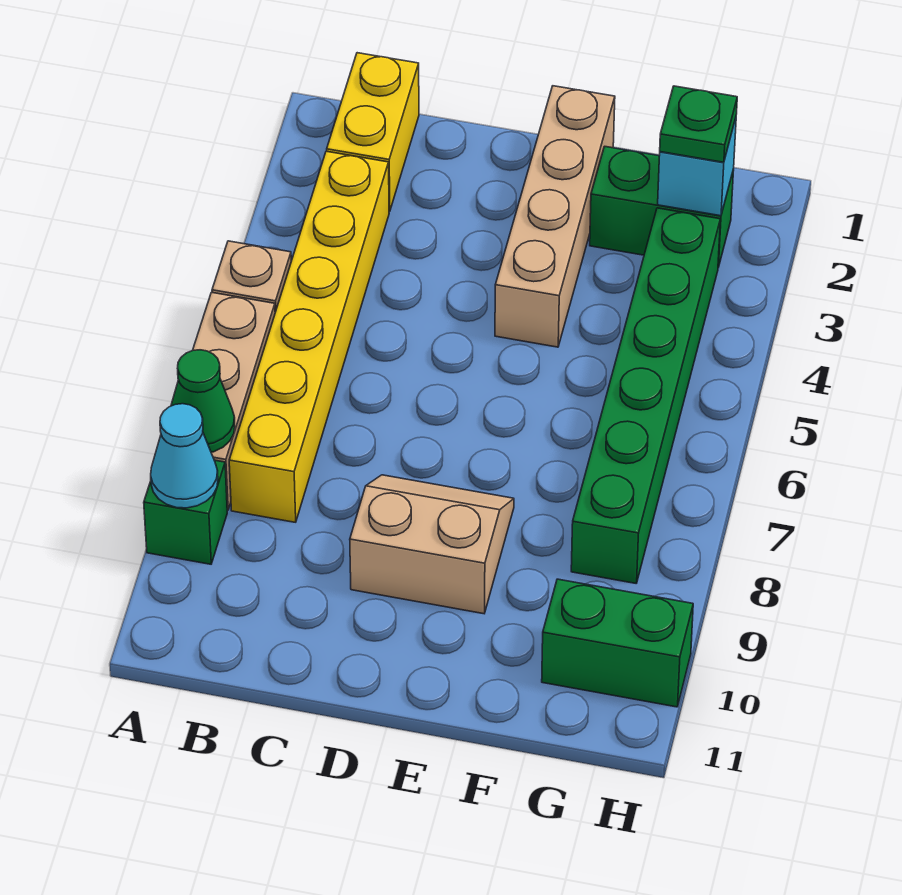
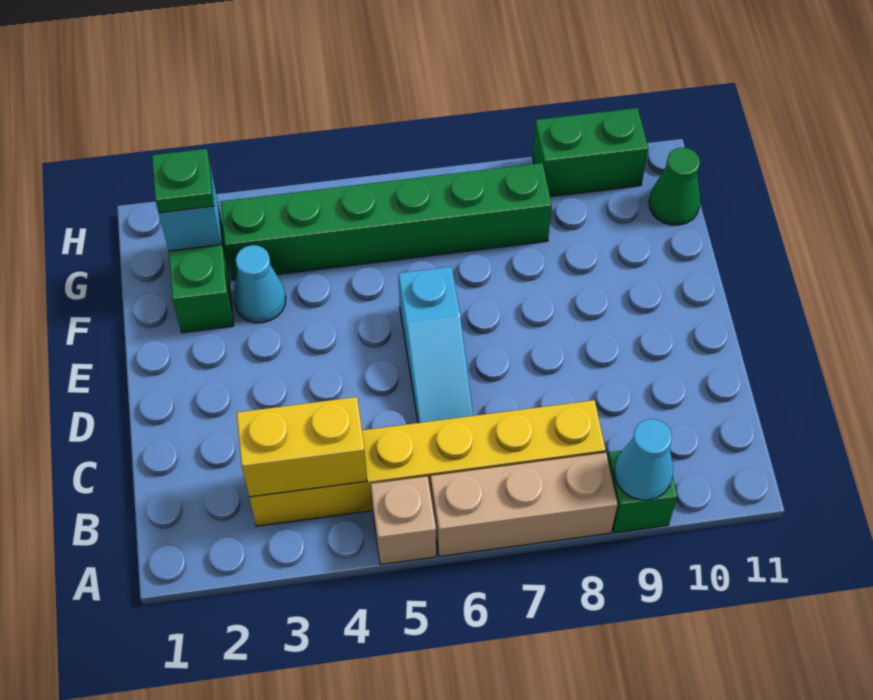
green cone A8 level 2 -> green cone G11 level 1
yellow brick B1:B2 level 1 -> yellow brick B3:B4 level 2
none -> cyan slope C6:E6 level 1 top E
tan slope D8:E9 level 1 top 9 -> none
tan brick E1:E4 level 1 -> none
none -> cyan cone F3 level 1
green brick G10:H10 level 1 -> green brick H9:H10 level 1

